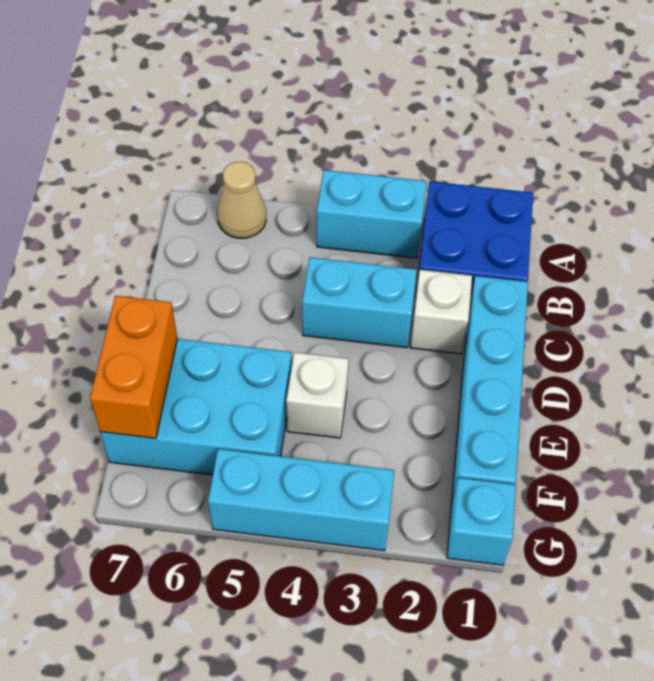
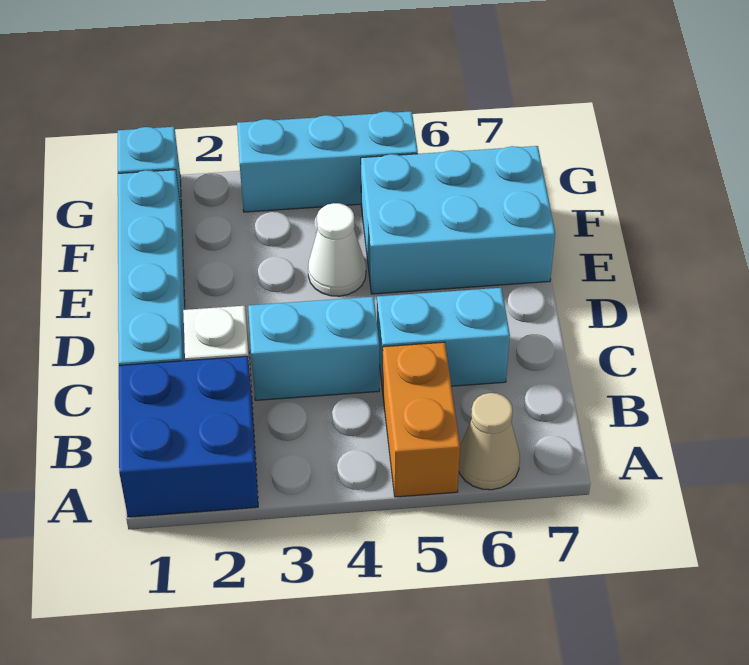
cyan brick A3:A4 level 1 -> cyan brick C5:C6 level 1
white brick E4 level 1 -> white cone E4 level 1
orange brick E7:F7 level 2 -> orange brick A5:B5 level 1

